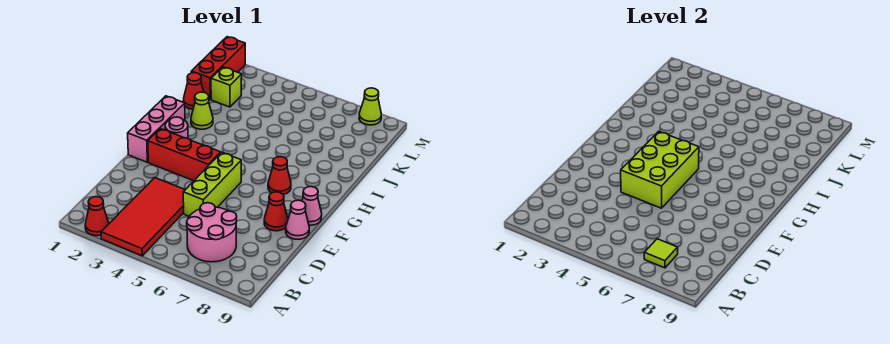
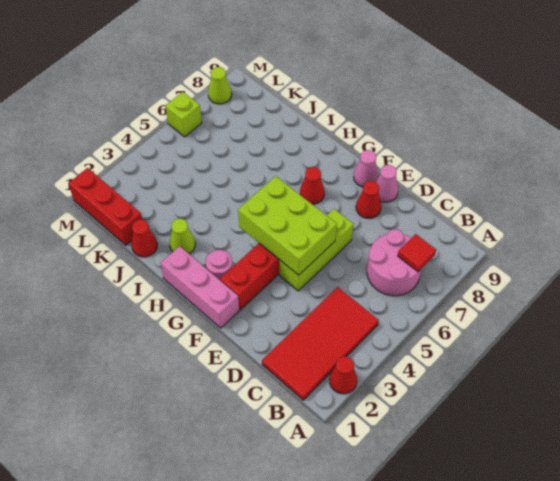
red tile A3:D4 level 1 -> red tile B1:C4 level 1
lime tile B7 level 2 -> red tile B7 level 2
lime brick D5:F5 level 1 -> lime brick E4:E6 level 1
lime brick K2 level 1 -> lime brick M6 level 1

